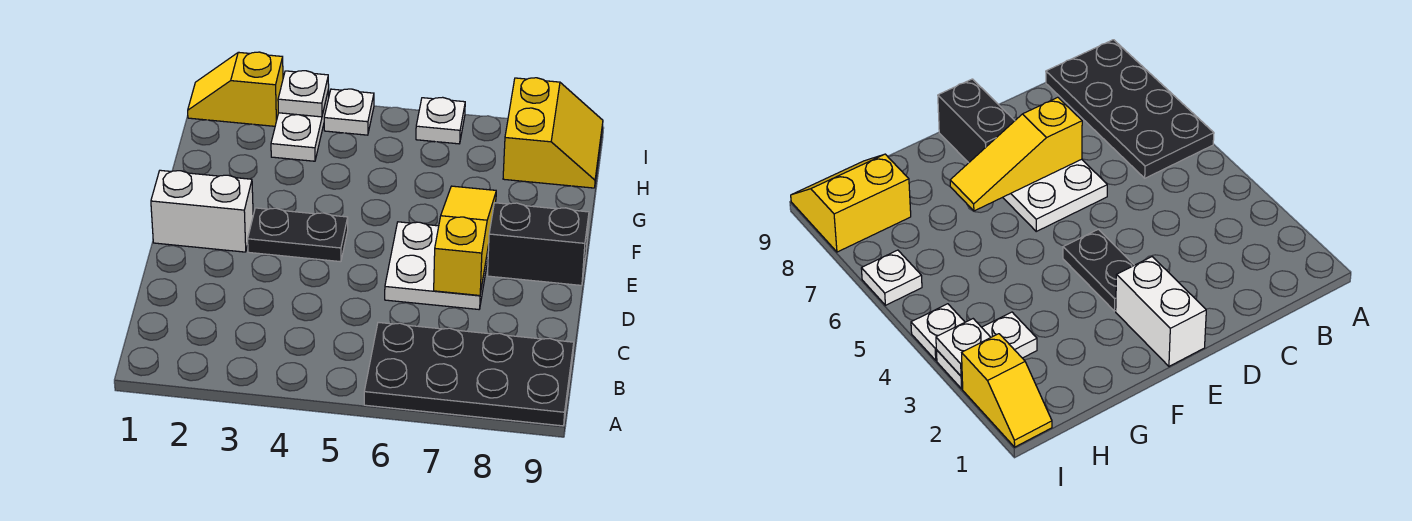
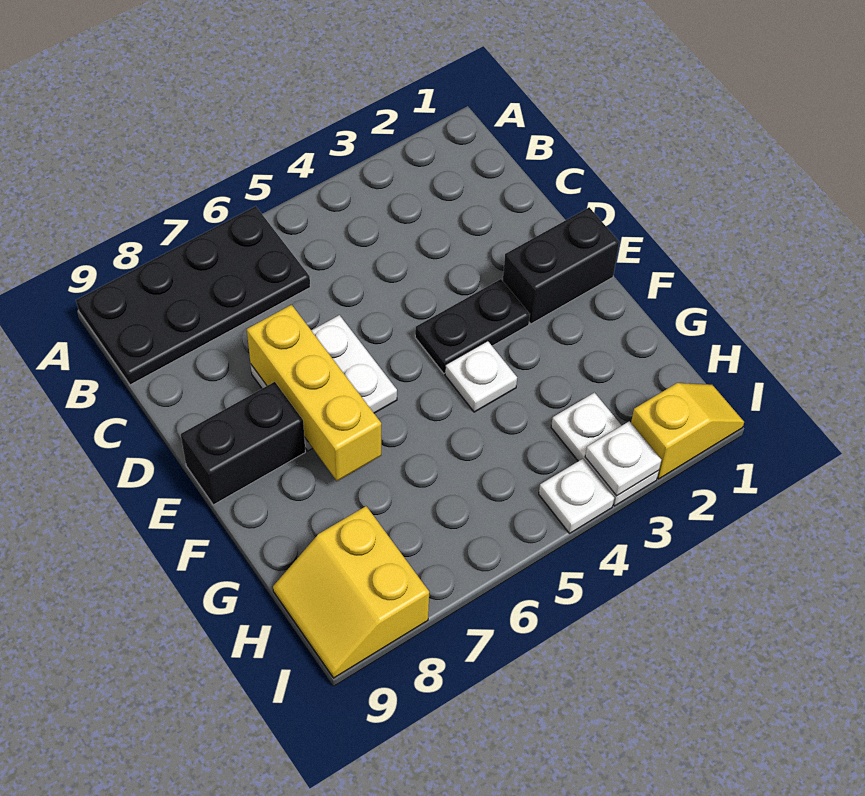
yellow slope D7:F7 level 2 top D -> yellow brick D7:F7 level 2
white brick E1:E2 level 1 -> black brick E1:E2 level 1
white plate I6 level 1 -> white plate F4 level 1

